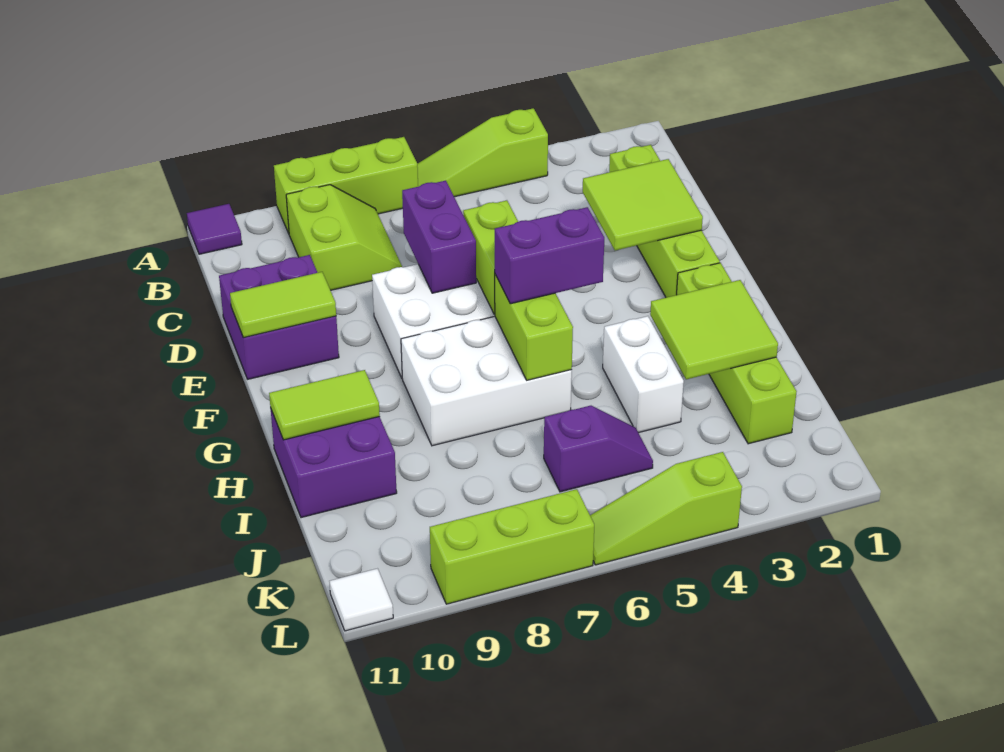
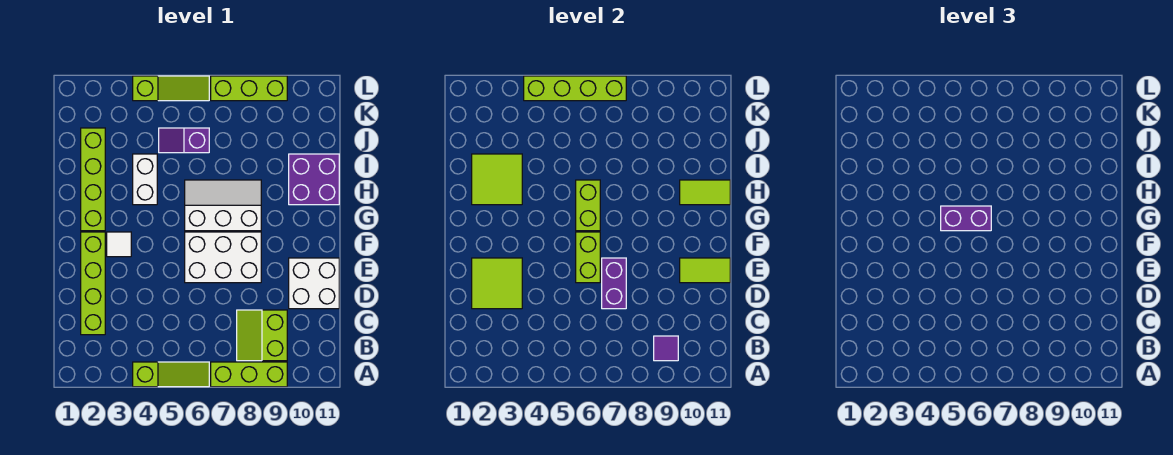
purple tile A11 level 1 -> purple tile B9 level 2
purple brick D10:E11 level 1 -> white brick D10:E11 level 1
white brick G6:H8 level 1 -> white slope G6:H8 level 1 top G
none -> lime brick L4:L7 level 2
white tile L11 level 1 -> white tile F3 level 1

